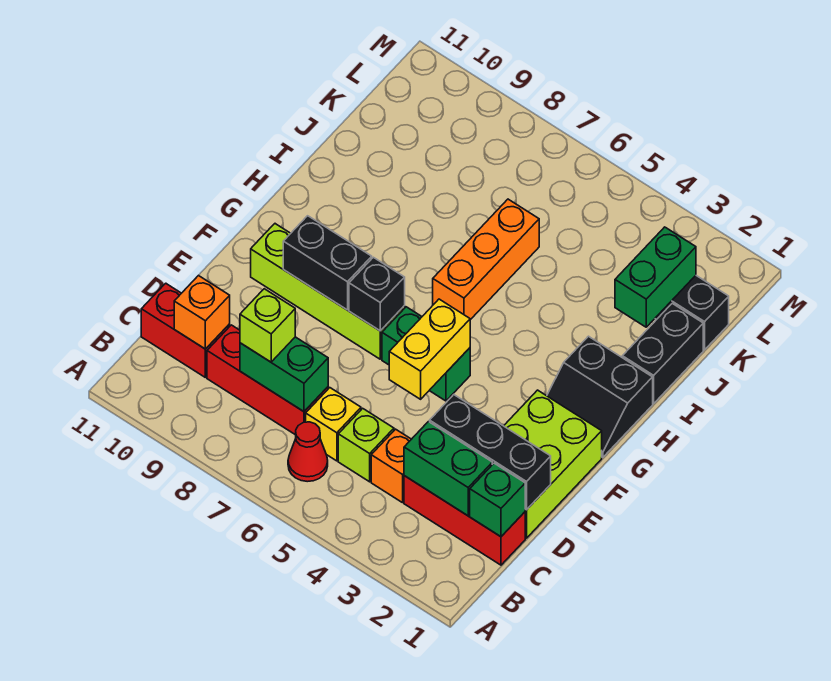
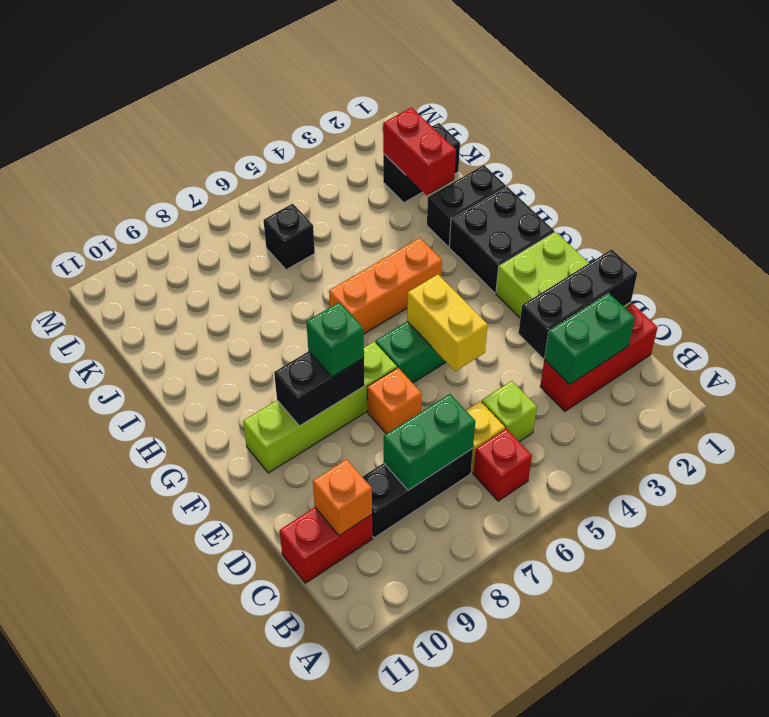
red cone B6 level 1 -> red brick B6 level 1
green brick C1 level 2 -> green brick F8 level 3
orange brick C4 level 1 -> orange brick E7 level 1
red brick C7:C9 level 1 -> black brick C7:C9 level 1
lime brick C8 level 3 -> none
black brick F7 level 2 -> black brick K6 level 1
black slope G1:H2 level 1 top H -> black brick G1:H2 level 1
orange brick H6:J6 level 1 -> orange brick H4:H6 level 1
black brick I1:J1 level 1 -> black brick I1:I2 level 1
green brick J2:K2 level 2 -> red brick J2:K2 level 2

